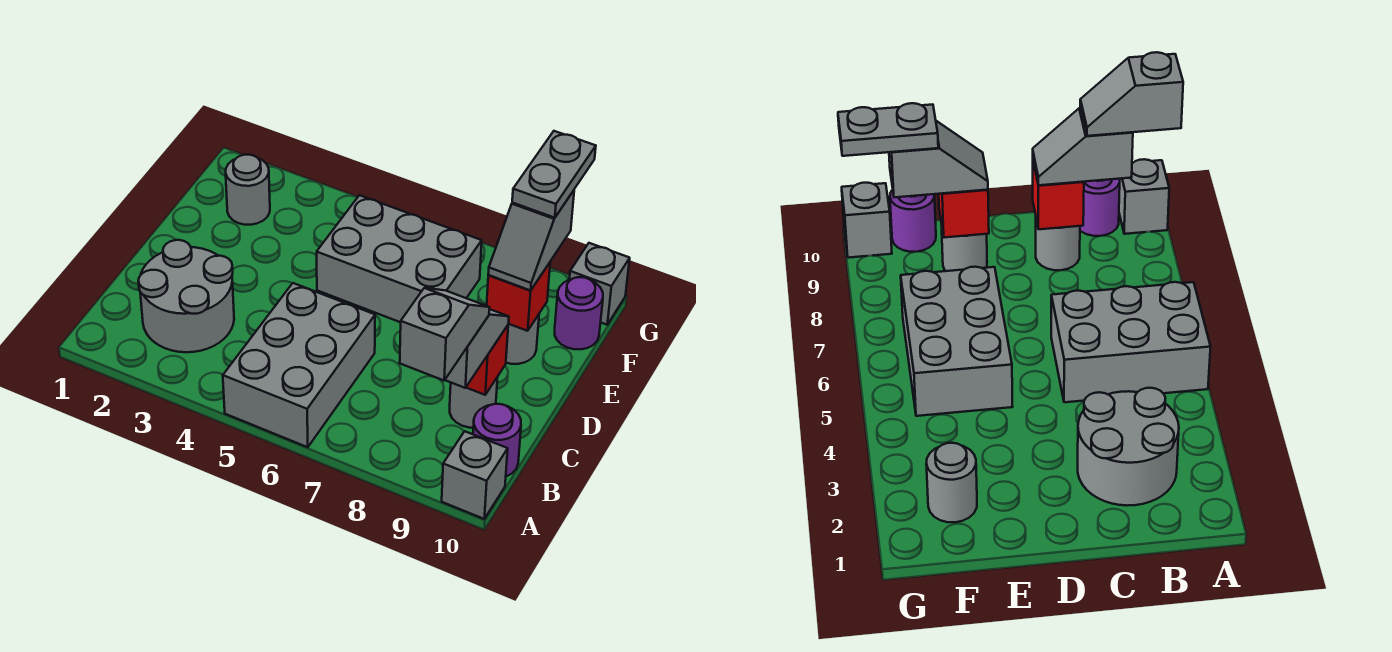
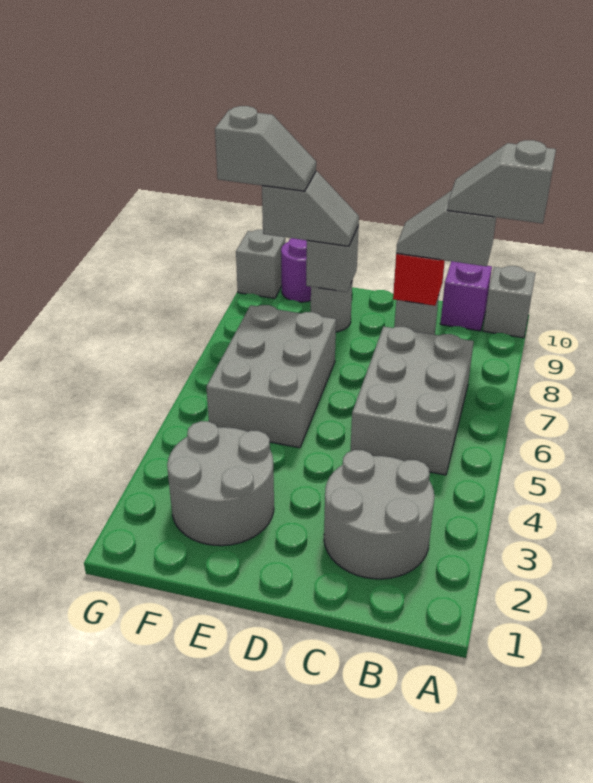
grey brick A5:C6 level 1 -> grey brick B5:C7 level 1
purple round brick B10 level 1 -> purple brick B10 level 1
red brick E9 level 2 -> grey brick E9 level 2
grey round brick F2 level 1 -> grey round brick E2:F3 level 1
grey plate F9:G9 level 4 -> grey slope F9:G9 level 4 top G

